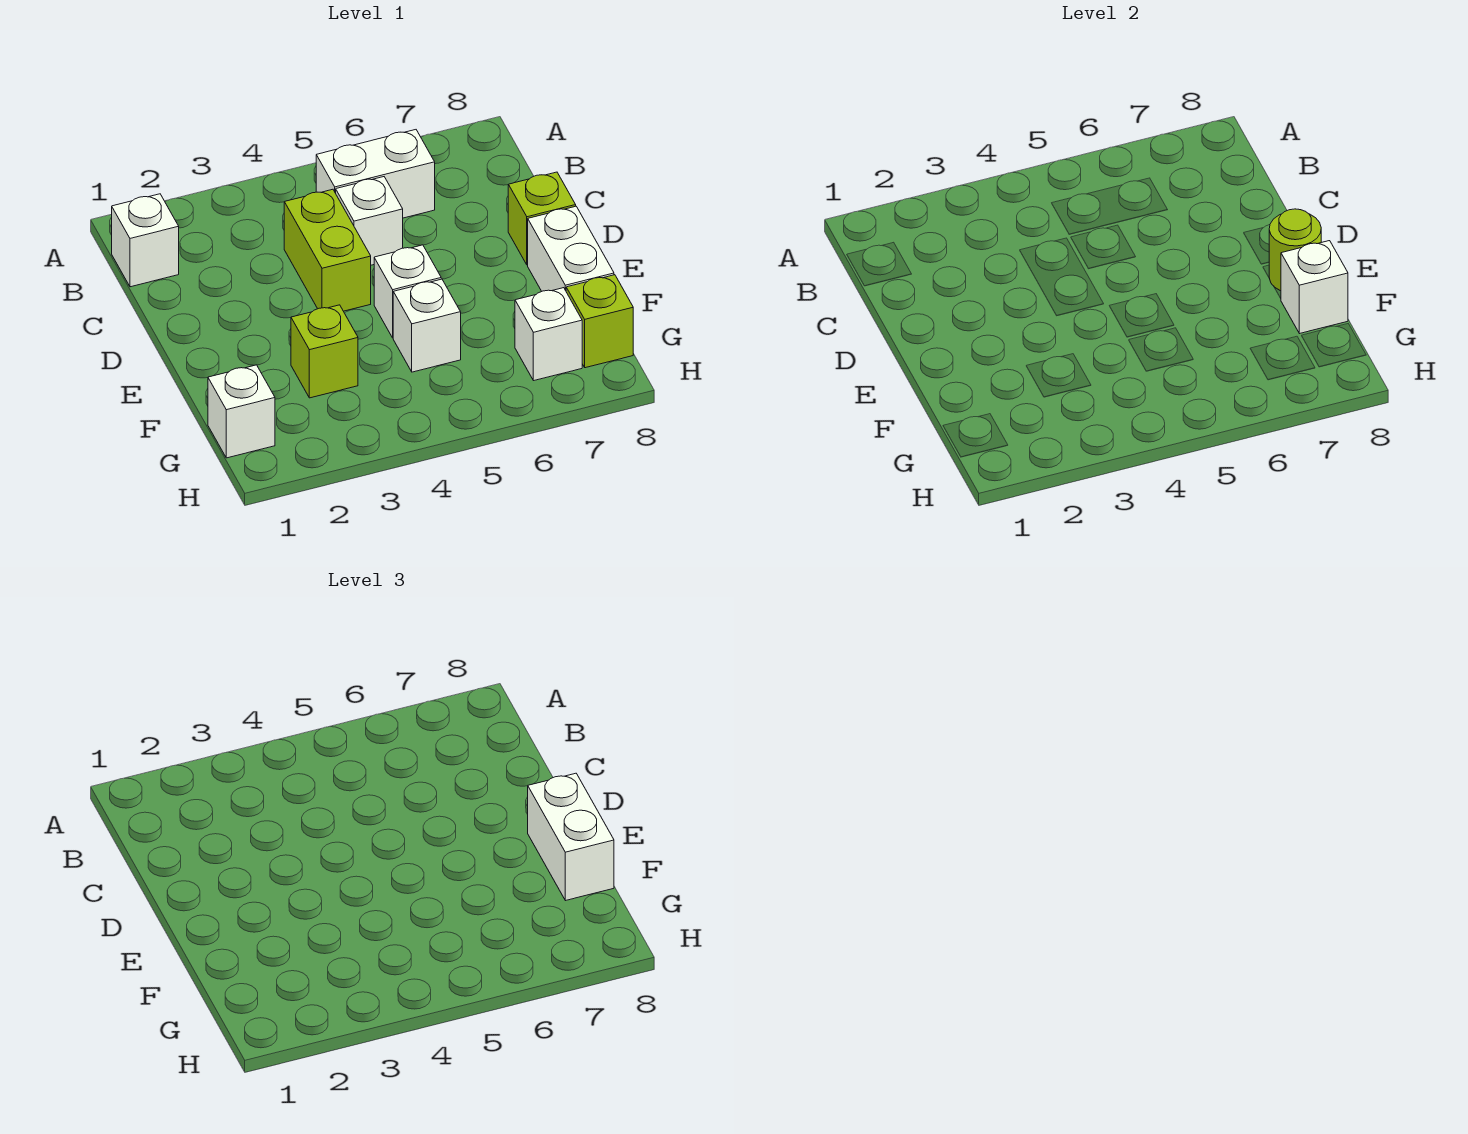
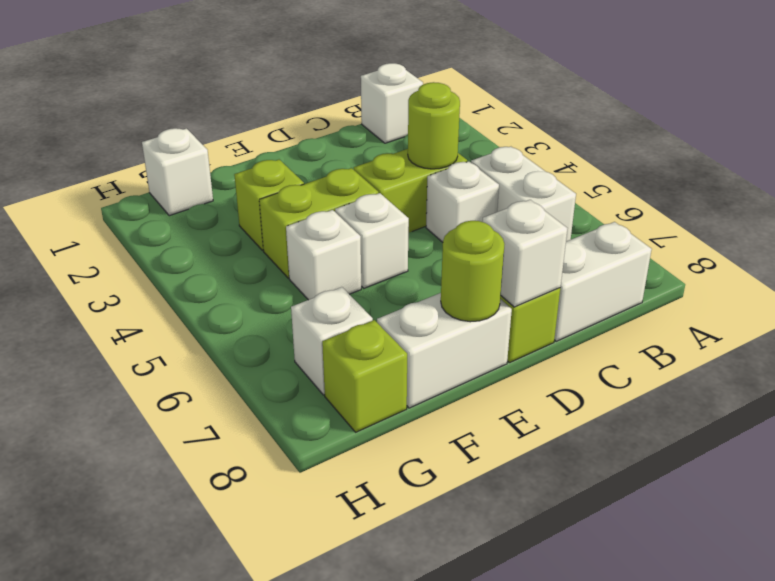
none -> lime round brick C4 level 2
none -> lime brick E4:F4 level 1
white brick E8:F8 level 3 -> white brick B8:C8 level 1
white brick F8 level 2 -> white brick D8 level 2

